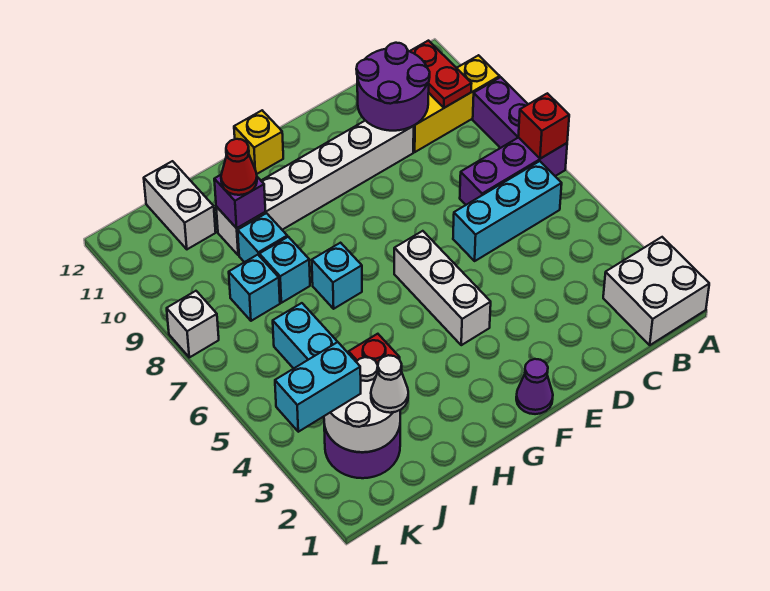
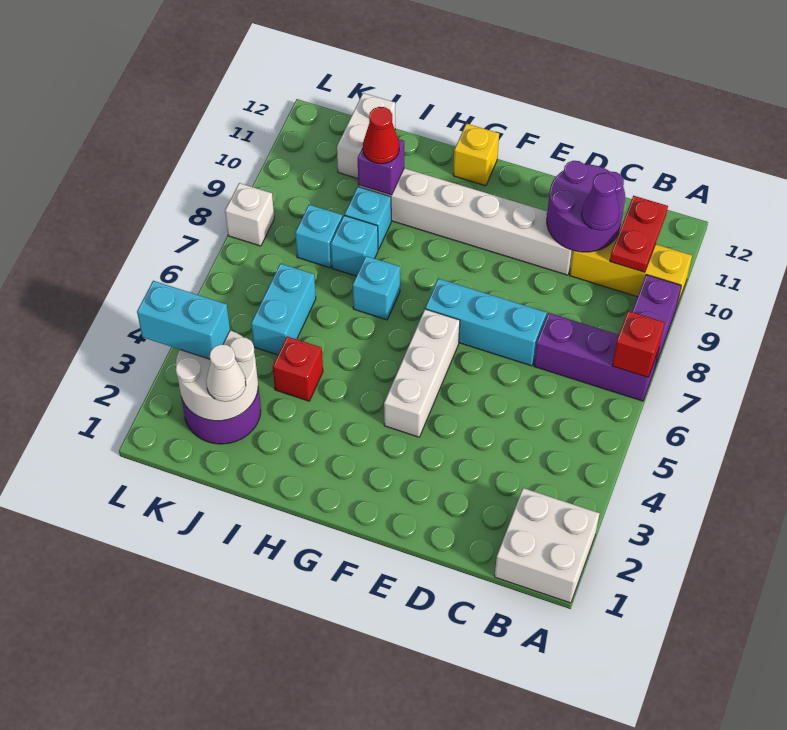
cyan brick B6:D6 level 1 -> cyan brick D7:F7 level 1
purple cone F1 level 1 -> purple cone C10 level 3

